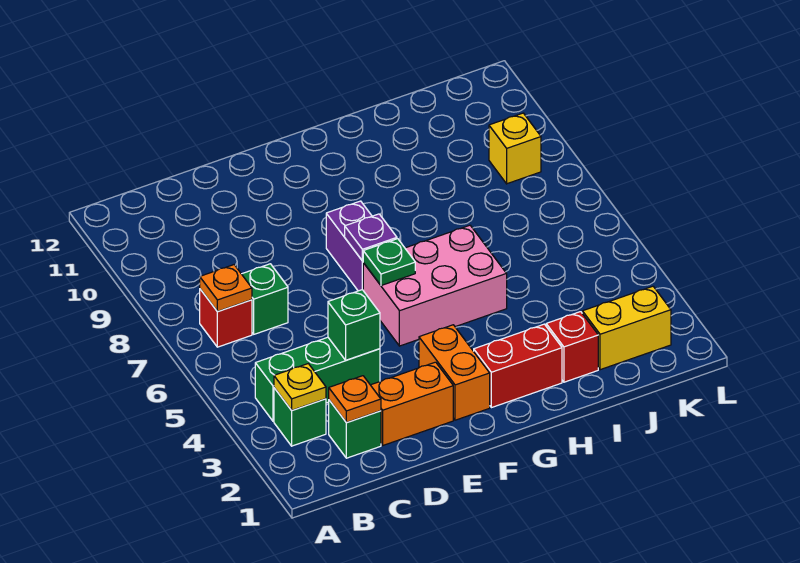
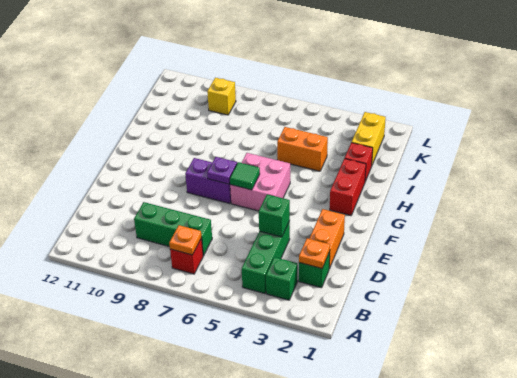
yellow plate B3 level 2 -> none
green brick C7 level 1 -> green brick C7:C9 level 1
orange brick F2:F3 level 1 -> orange brick I4:I5 level 1
pink brick F5:H6 level 1 -> pink brick F5:G6 level 1
green plate F6 level 2 -> green tile F6 level 2

